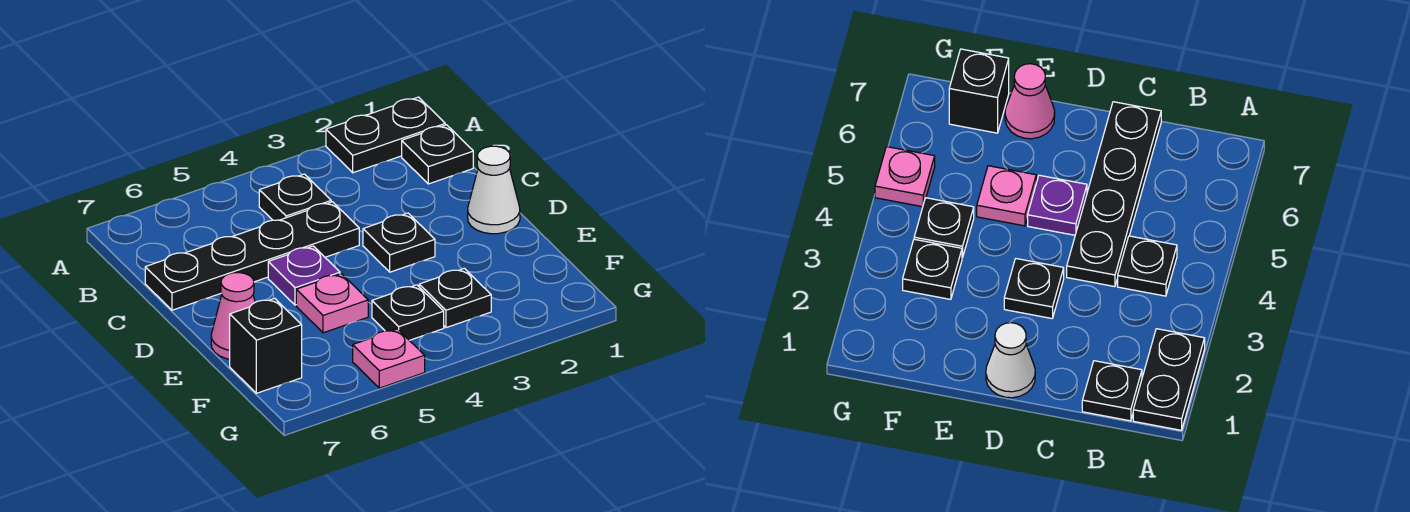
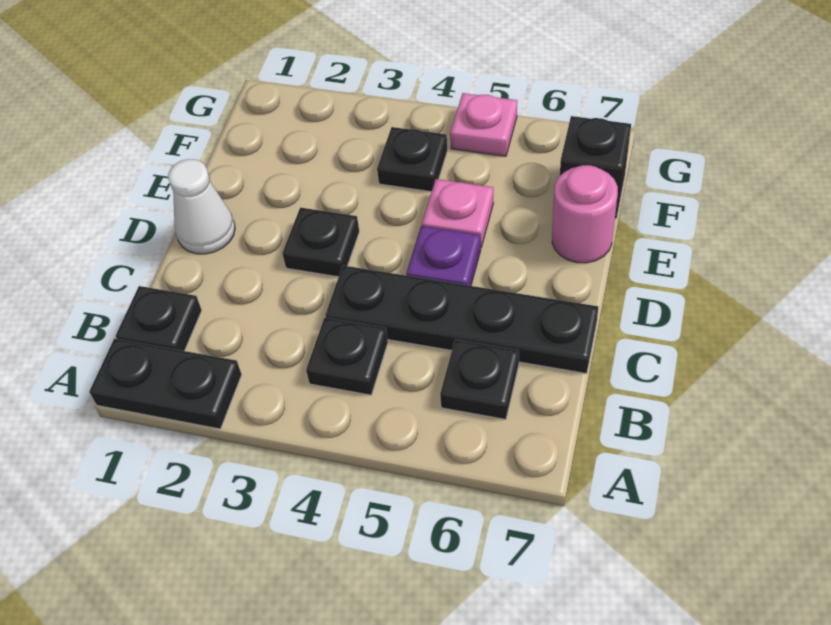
pink cone E7 level 1 -> pink round brick E7 level 1
black plate F3 level 1 -> black plate B6 level 1

